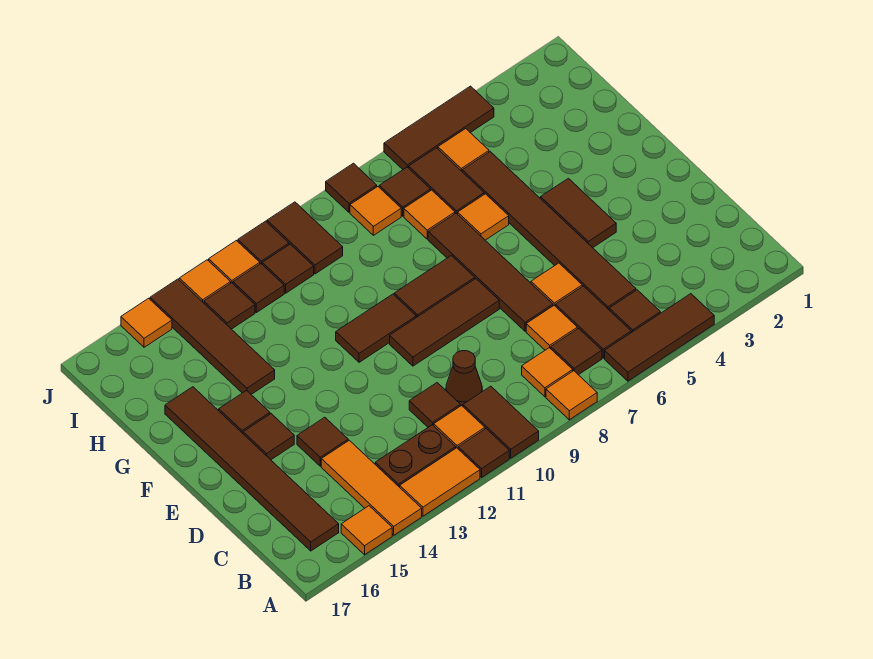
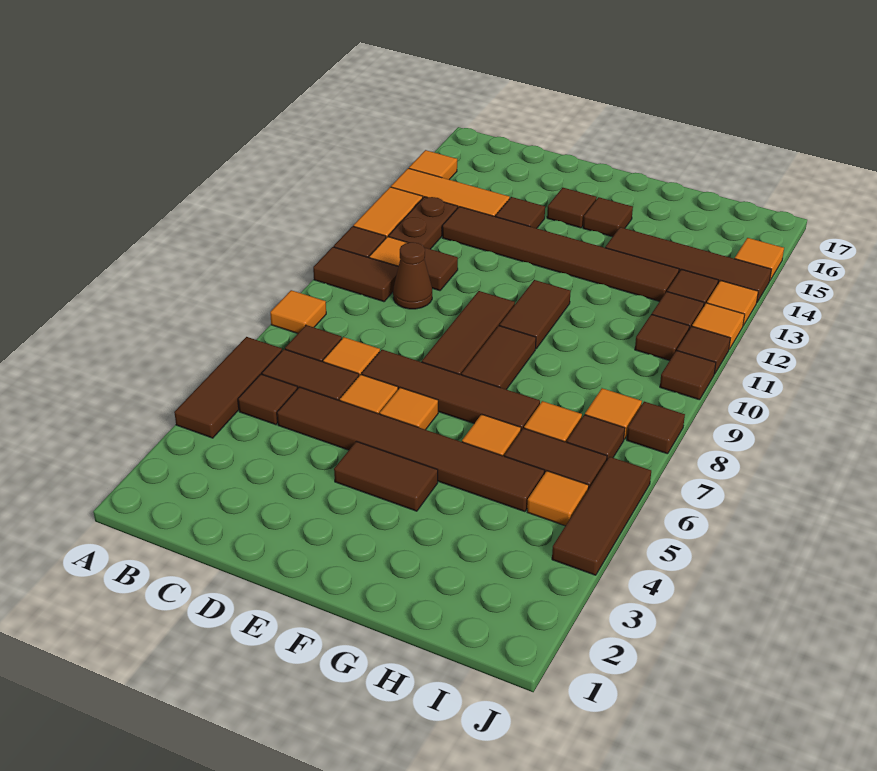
orange tile B8 level 1 -> orange tile E6 level 1
brown tile B16:G16 level 1 -> brown tile C13:H13 level 1
brown tile I10:J10 level 1 -> brown tile J10 level 1

